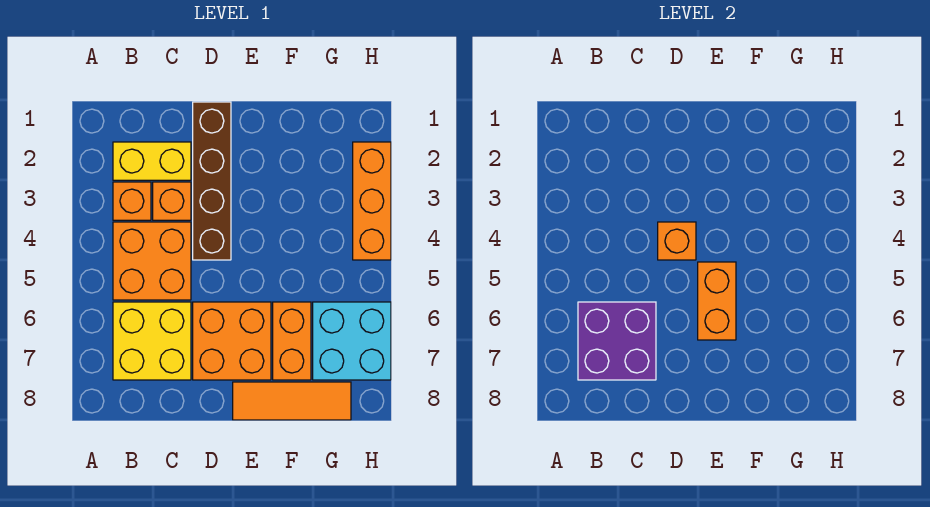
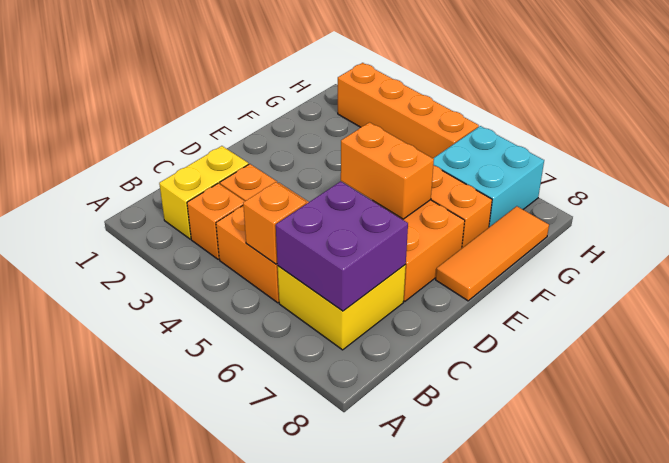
brown brick D1:D4 level 1 -> none
orange brick D4 level 2 -> orange brick B5 level 2
orange brick H2:H4 level 1 -> orange brick H2:H5 level 1

